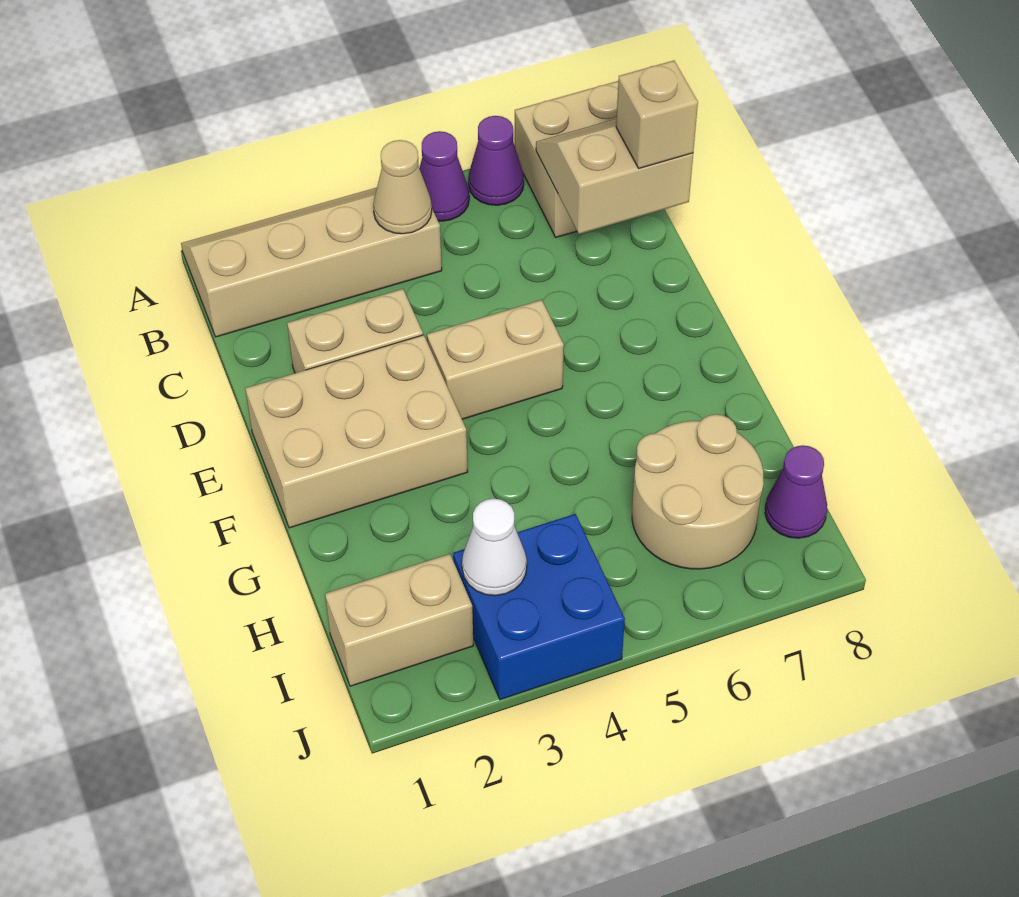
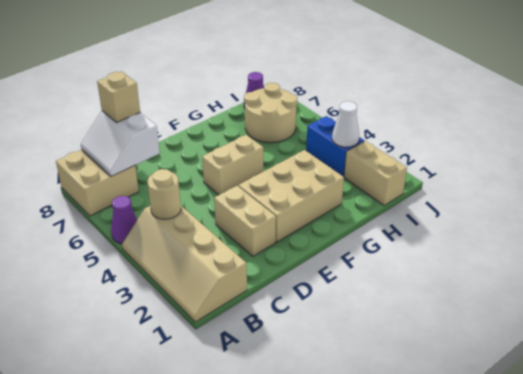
purple cone A6 level 1 -> none
tan cone B4 level 2 -> tan round brick B4 level 2
tan slope B7:C8 level 2 top C -> white slope B7:C8 level 2 top C
tan brick E1:F3 level 1 -> tan brick E2:G3 level 1
tan brick E4:E5 level 1 -> tan brick E5:F5 level 1
blue brick I3:J4 level 1 -> blue brick I3:I4 level 1

